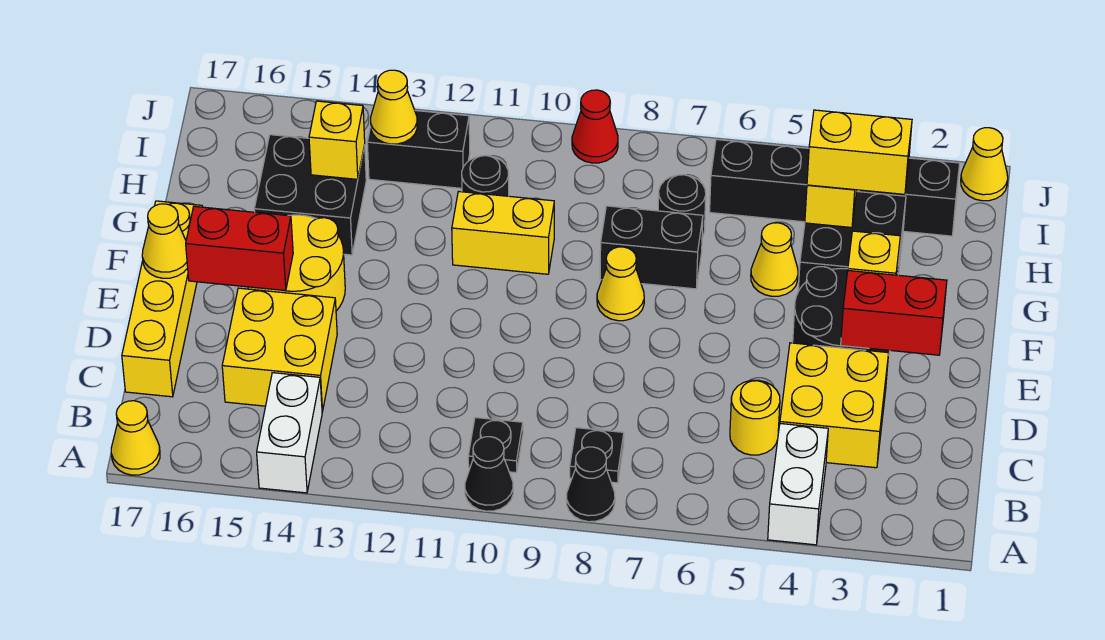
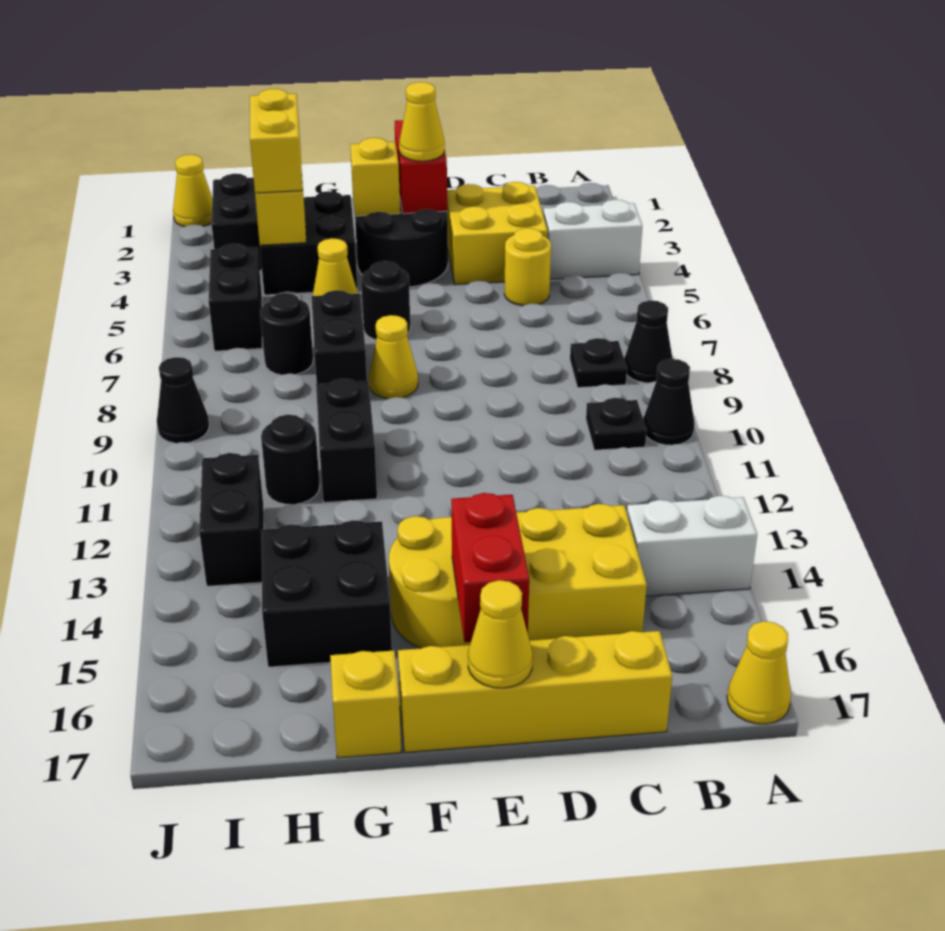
none -> black round brick F6 level 1
yellow brick G10:G11 level 1 -> black brick G10:G11 level 1
yellow brick H14 level 2 -> yellow brick G17 level 1
yellow cone I13 level 2 -> yellow cone E3 level 3
red cone J9 level 1 -> black cone J9 level 1

